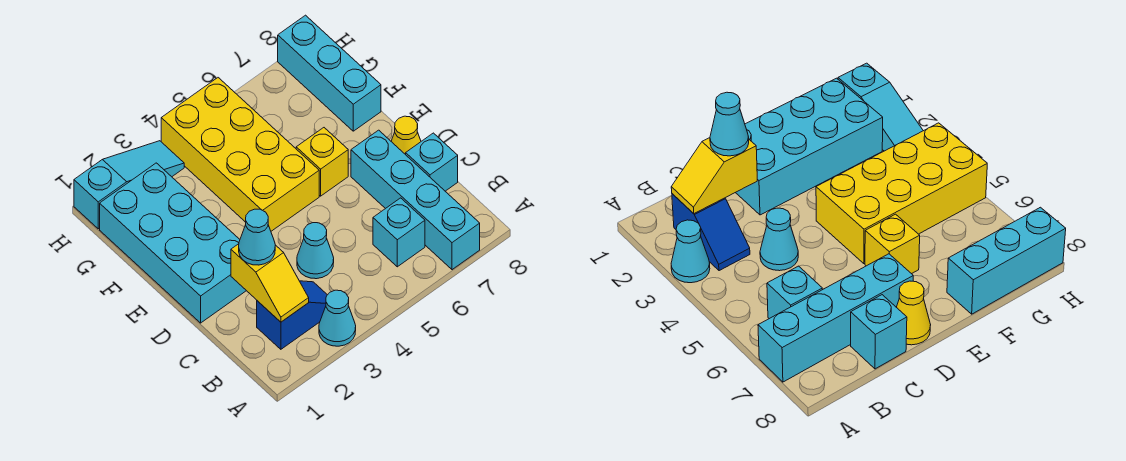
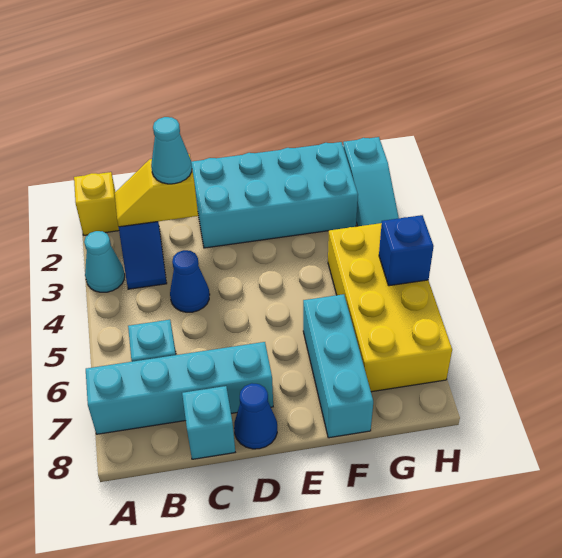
cyan cone C4 level 1 -> blue cone C4 level 1
yellow cone D8 level 1 -> blue cone D8 level 1
yellow brick E4:H5 level 1 -> yellow brick G4:H7 level 1
yellow brick E6 level 1 -> yellow brick A1 level 1
cyan brick F8:H8 level 1 -> cyan brick F6:F8 level 1
none -> blue brick H5 level 2

